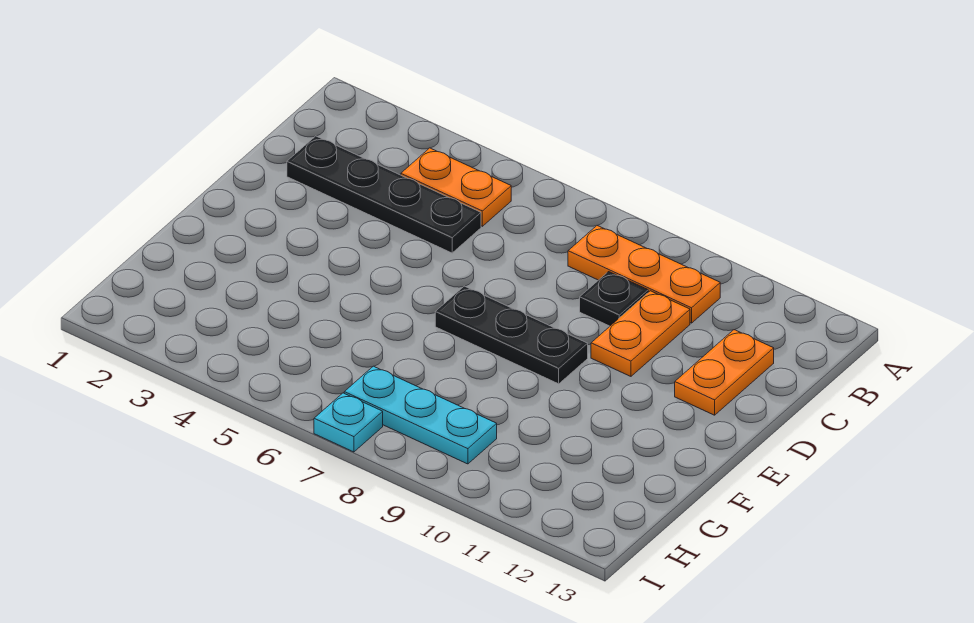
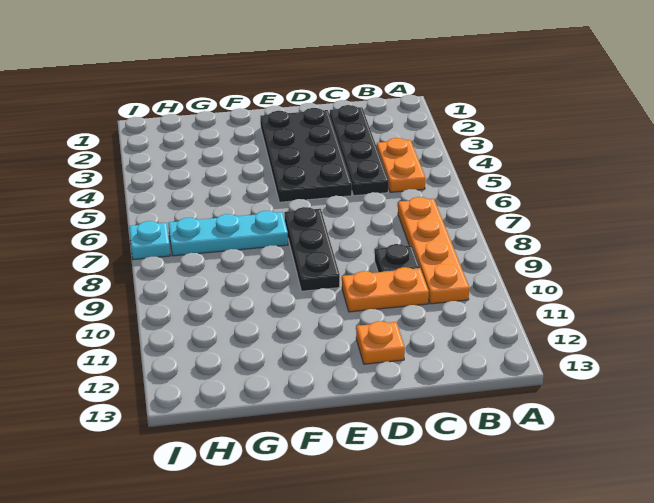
orange plate B8:B10 level 1 -> orange plate B7:B10 level 1
orange plate C12:D12 level 1 -> orange plate D12 level 1
none -> black plate D2:E5 level 1
cyan plate H7:H9 level 1 -> cyan plate F7:H7 level 1

